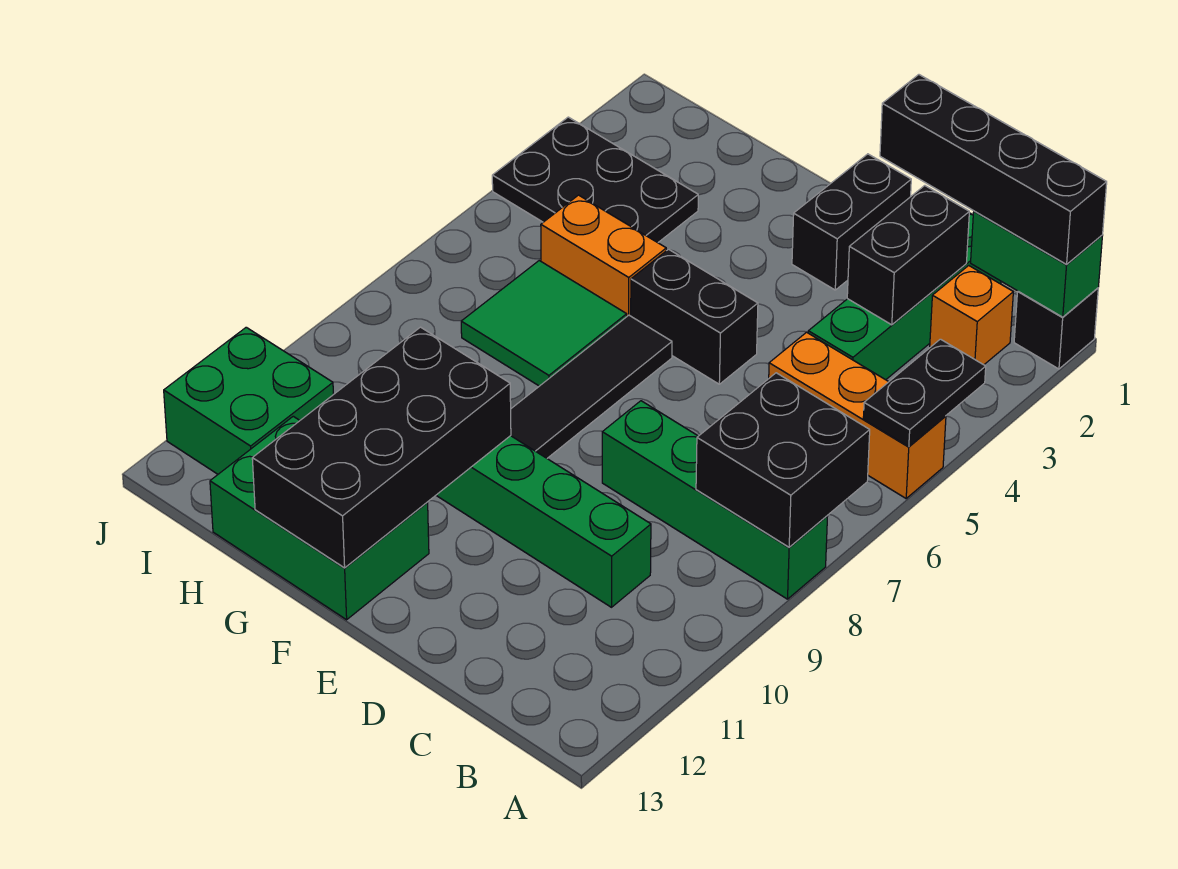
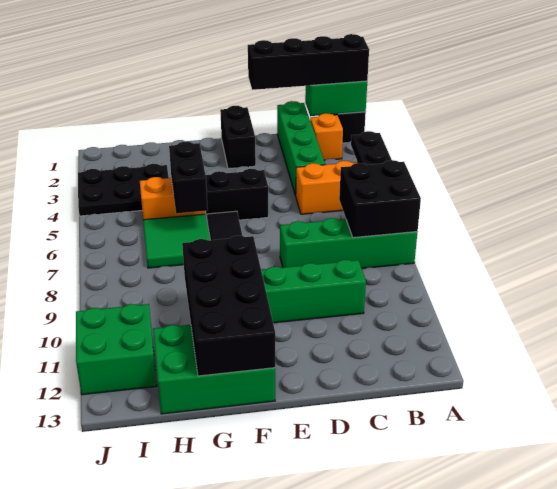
black brick C2:C3 level 2 -> black brick G5:G6 level 2

